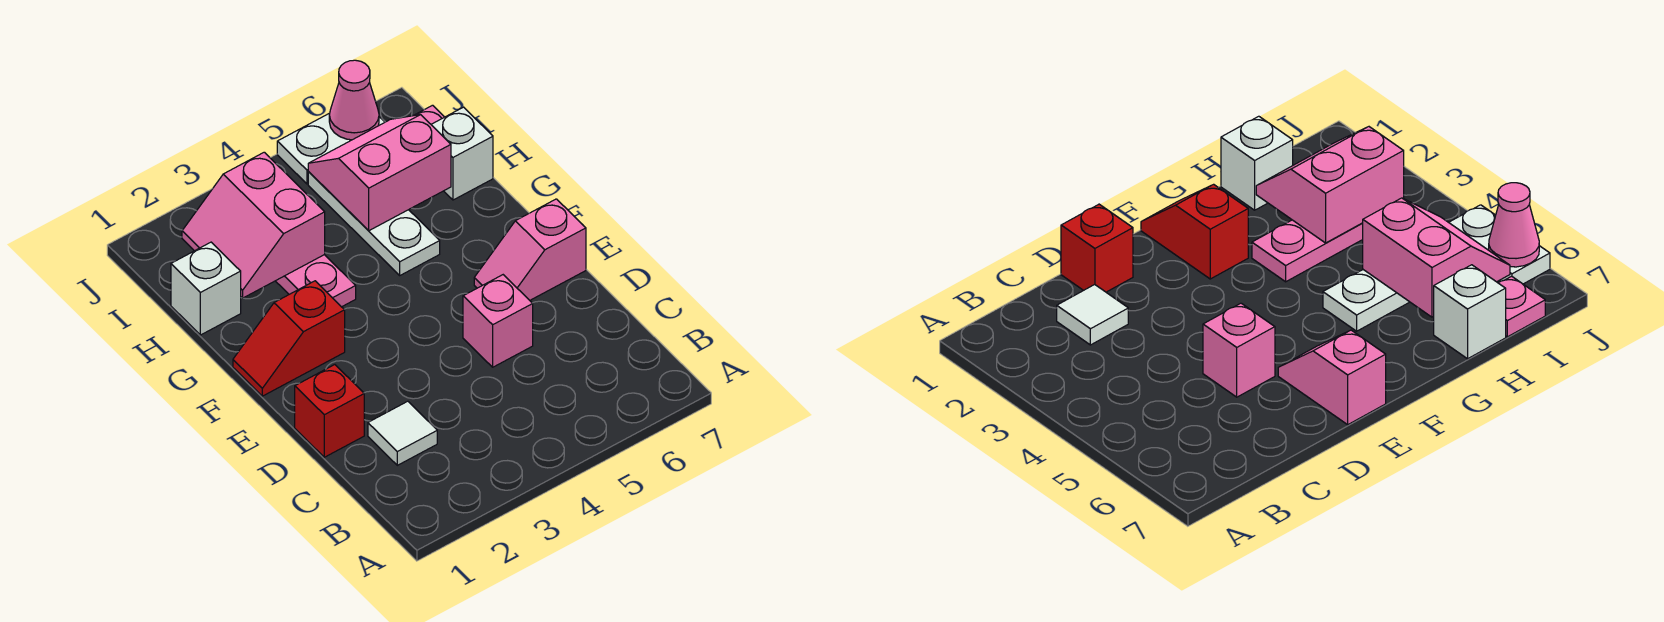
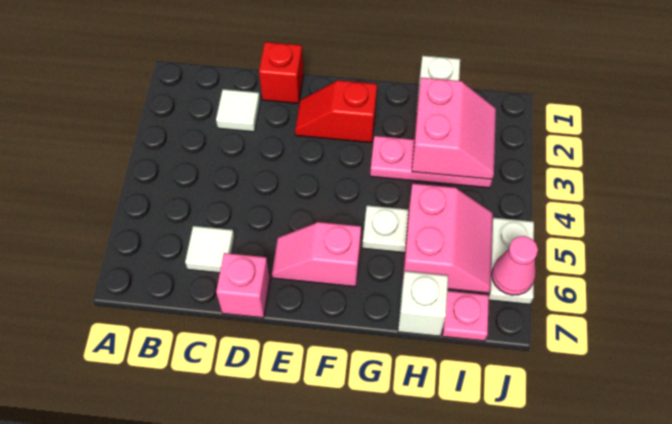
none -> white tile C6 level 1
pink brick D5 level 1 -> pink brick D7 level 1
pink slope E6:E7 level 1 top 7 -> pink slope E6:F6 level 1 top F
red slope F1:F2 level 1 top 2 -> red slope E2:F2 level 1 top F
pink slope H2:I3 level 2 top 3 -> pink slope H2:I3 level 2 top H

